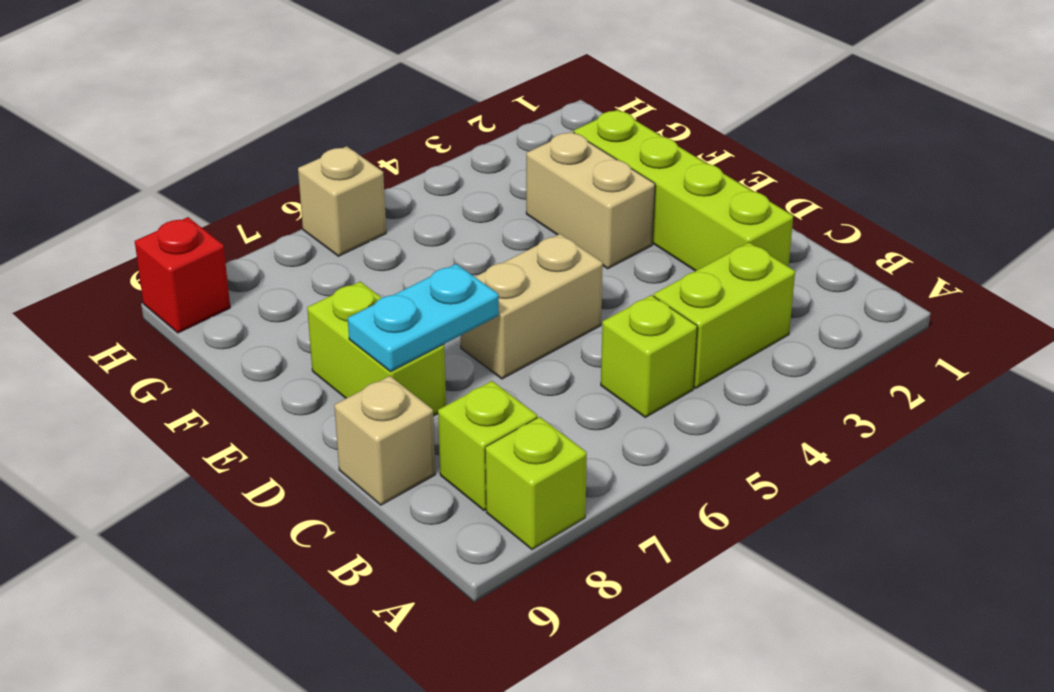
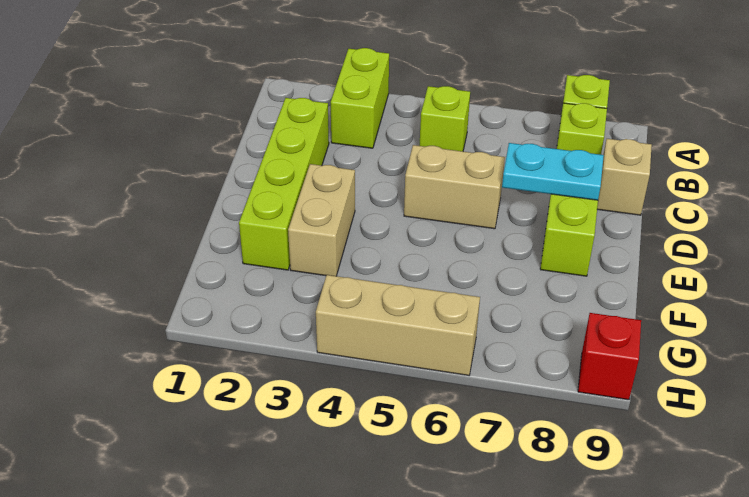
lime brick B3:B4 level 1 -> lime brick A3:B3 level 1
tan brick H6 level 1 -> tan brick H4:H6 level 1

